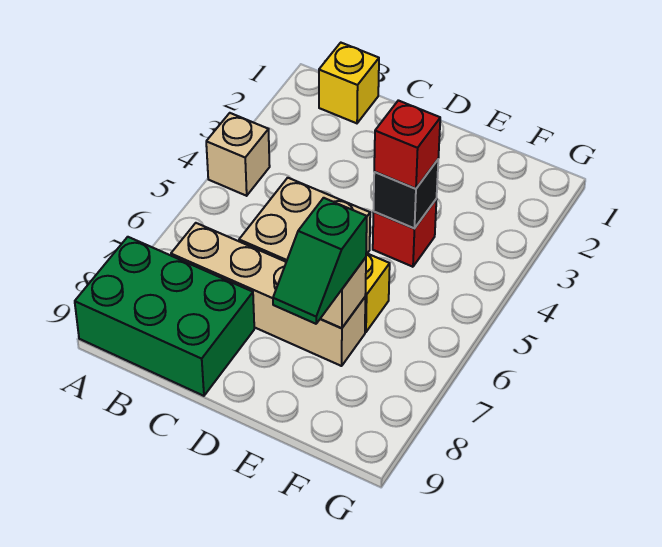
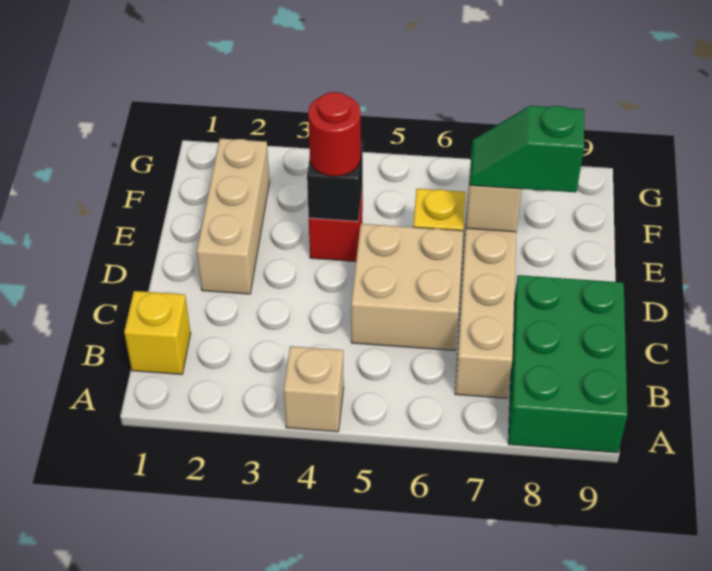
none -> tan brick D2:F2 level 1
red brick E4 level 3 -> red round brick E4 level 3
green slope E7:E8 level 3 top 7 -> green slope E7:E8 level 3 top 8

